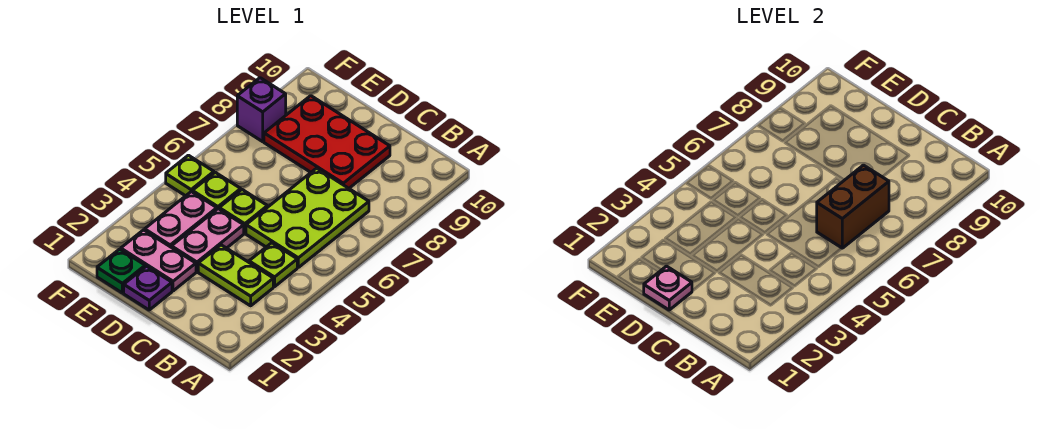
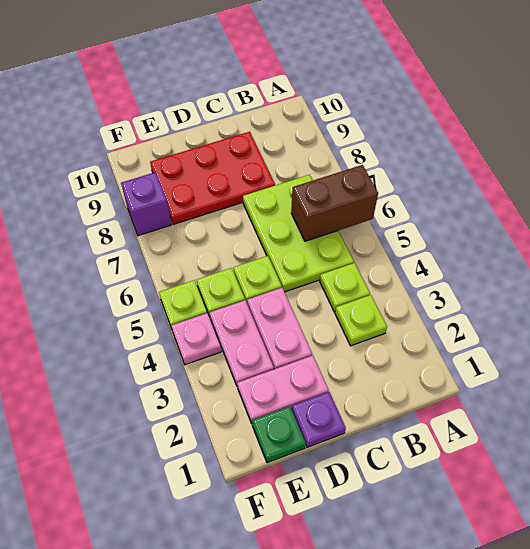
lime plate B3:C3 level 1 -> lime plate B3 level 1
brown brick B6:B7 level 2 -> brown brick A6:B6 level 2
pink plate D1 level 2 -> pink plate F4 level 1

